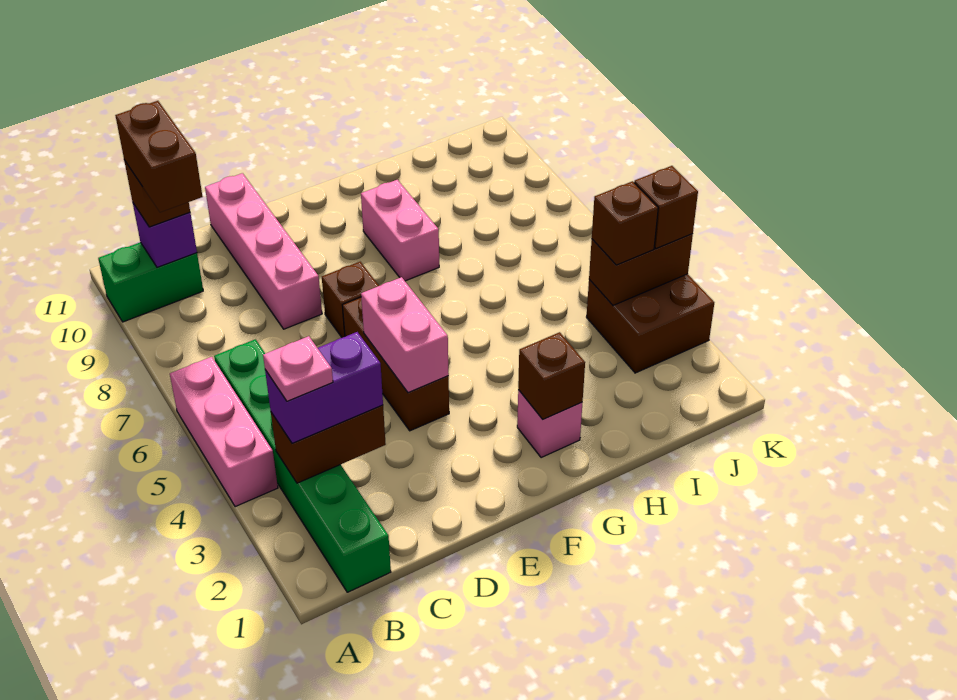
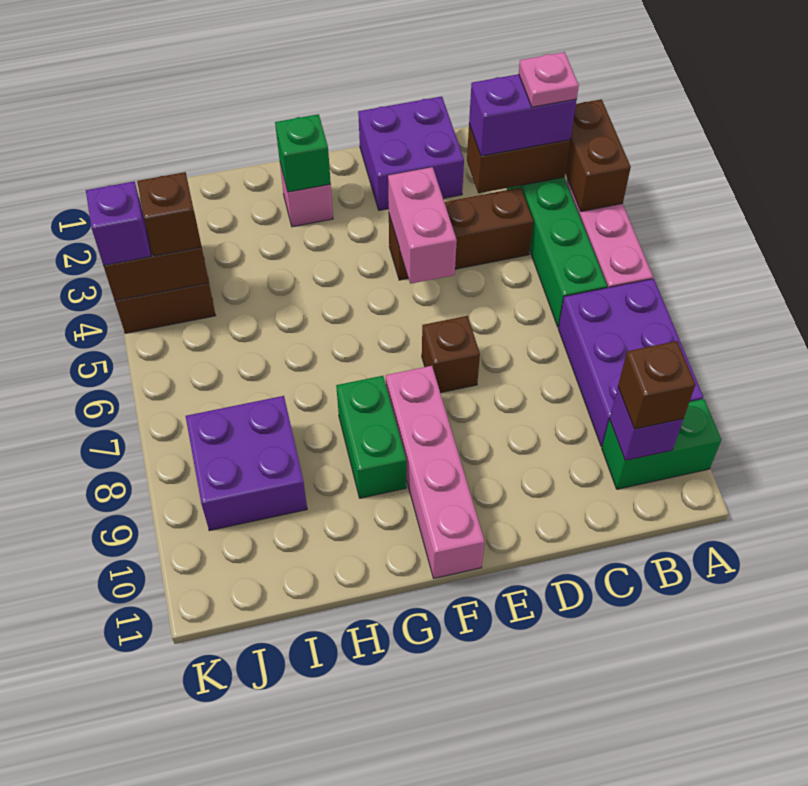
none -> purple brick A7:B9 level 1
brown brick B9:B10 level 4 -> brown brick A3:A4 level 2
none -> purple brick D1:E2 level 1
pink brick D8:D11 level 1 -> pink brick F8:F11 level 1
brown brick E4:E6 level 1 -> brown brick C4:E4 level 1
brown brick G2 level 2 -> green brick G2 level 2
pink brick G8:G9 level 1 -> green brick G8:G9 level 1
none -> purple brick I8:J9 level 1
brown brick K4 level 3 -> purple brick K4 level 3

